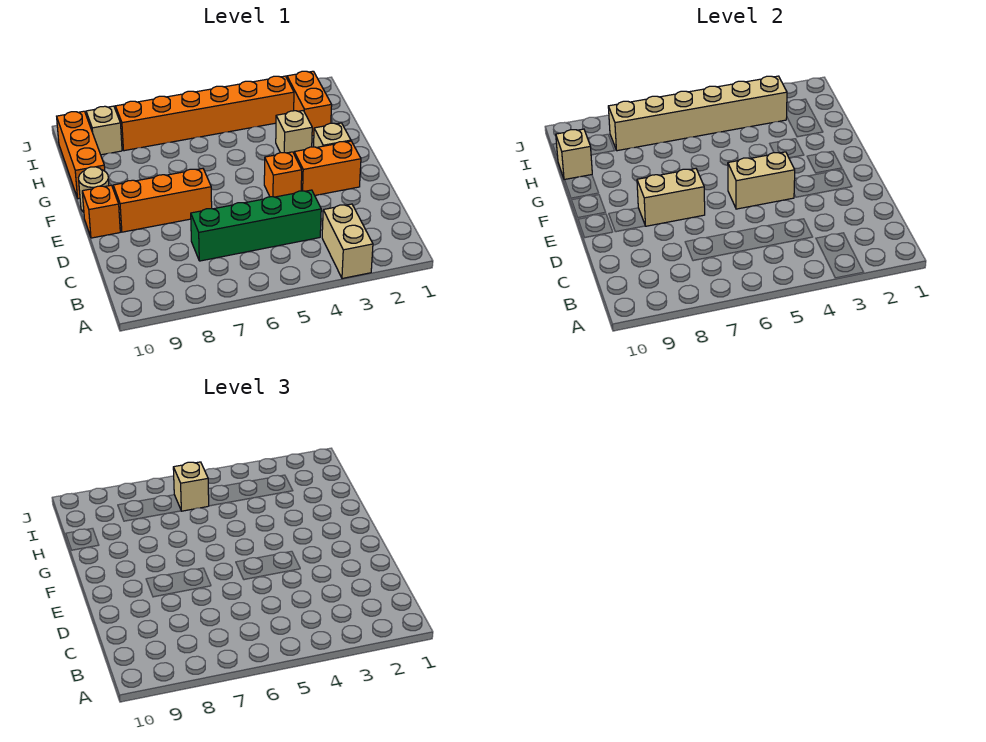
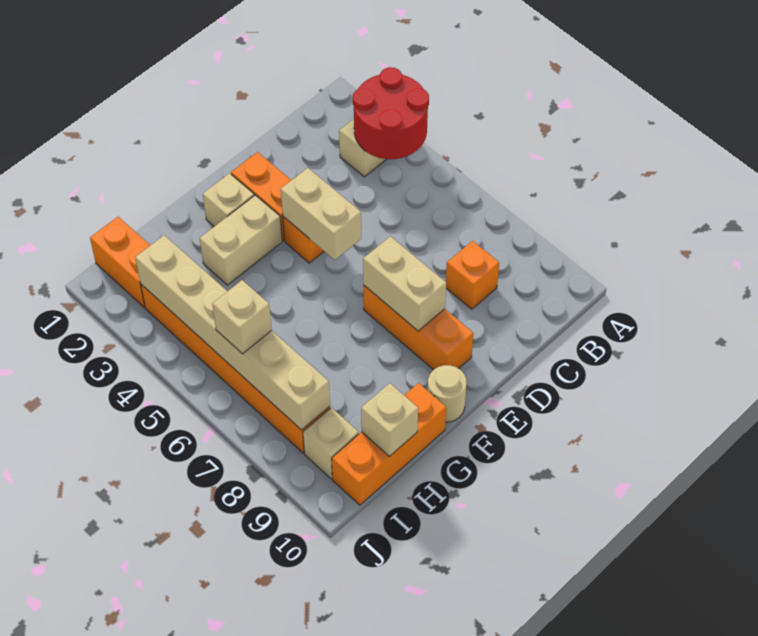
none -> red round brick A3:B4 level 2
green brick C4:C7 level 1 -> none
orange brick E10 level 1 -> orange brick C8 level 1
tan brick G3 level 1 -> tan brick F3:G3 level 1
orange brick H2:I2 level 1 -> orange brick I1:I2 level 1

